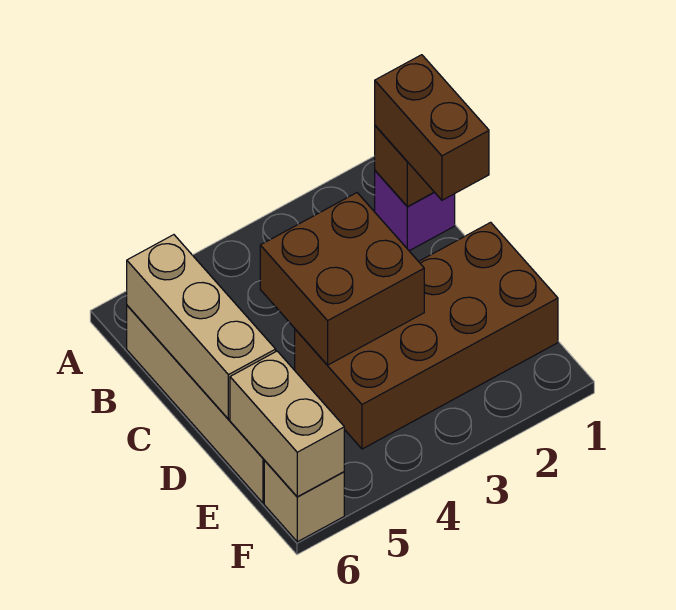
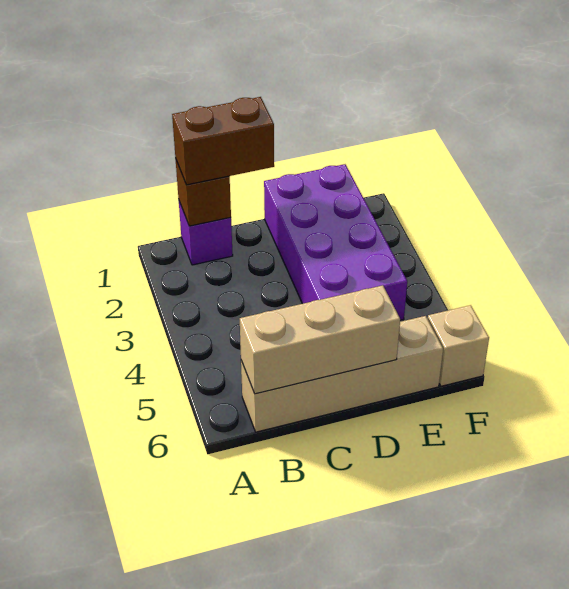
brown brick C3:D4 level 2 -> none
brown brick D1:E4 level 1 -> purple brick D1:E4 level 1
tan brick E6:F6 level 2 -> none

